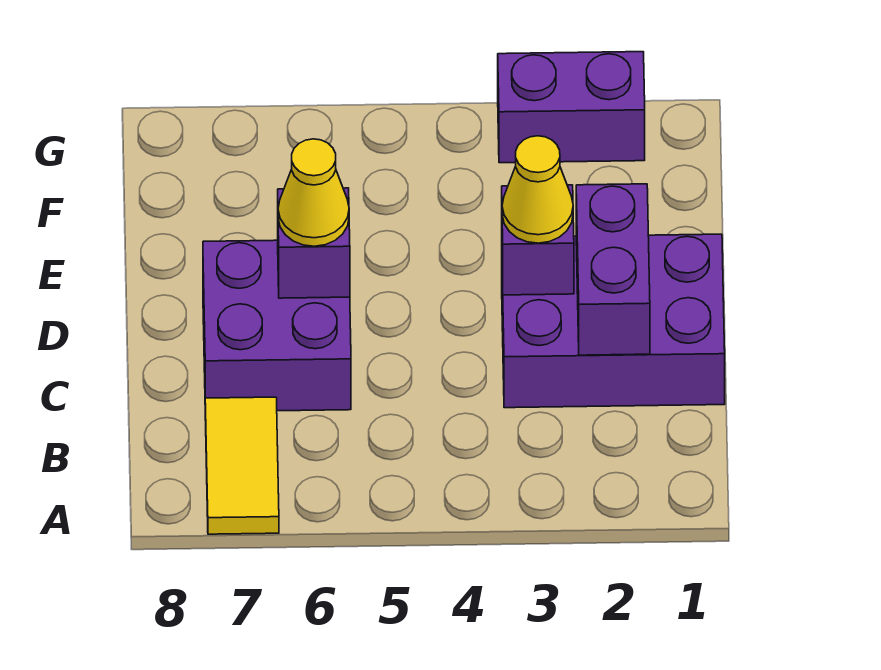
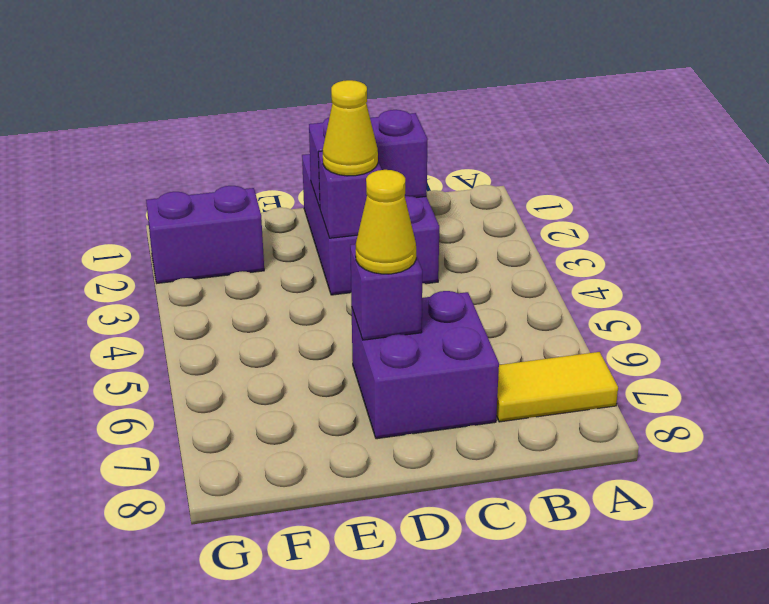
purple brick G2:G3 level 1 -> purple brick F2:G2 level 1

